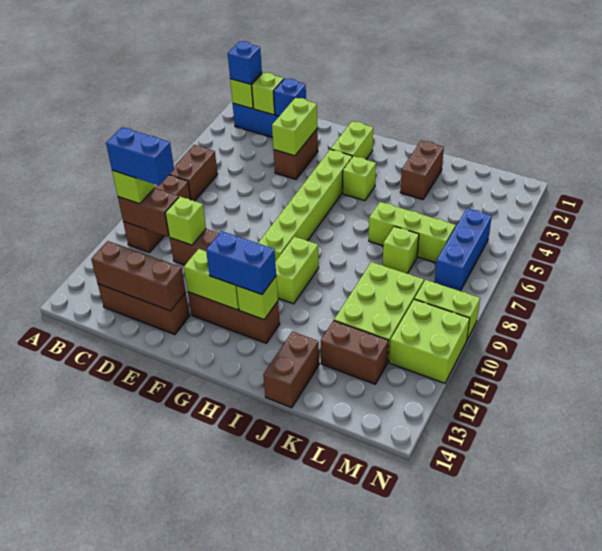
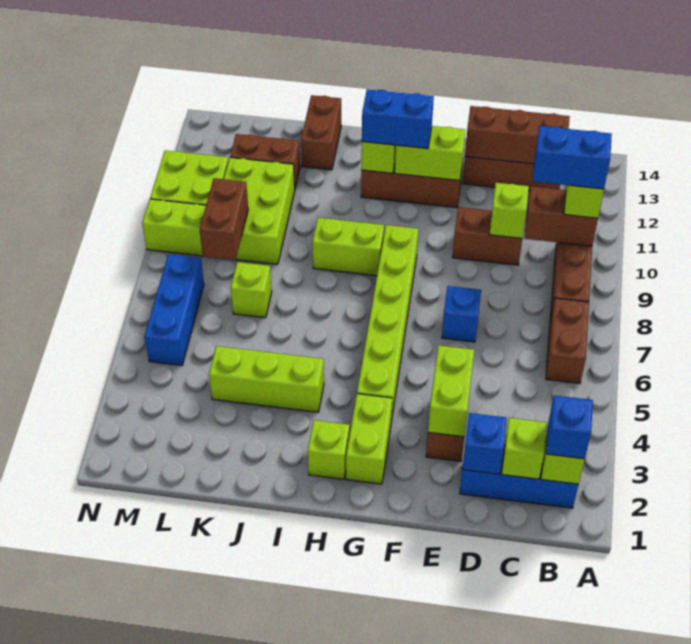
none -> blue brick E7 level 1
lime brick H4 level 1 -> lime brick H2 level 1
lime brick H9:H10 level 1 -> lime brick H9:I9 level 1
brown brick J2:J3 level 1 -> brown brick L8:L9 level 2
lime brick J6:L6 level 1 -> lime brick I4:K4 level 1

